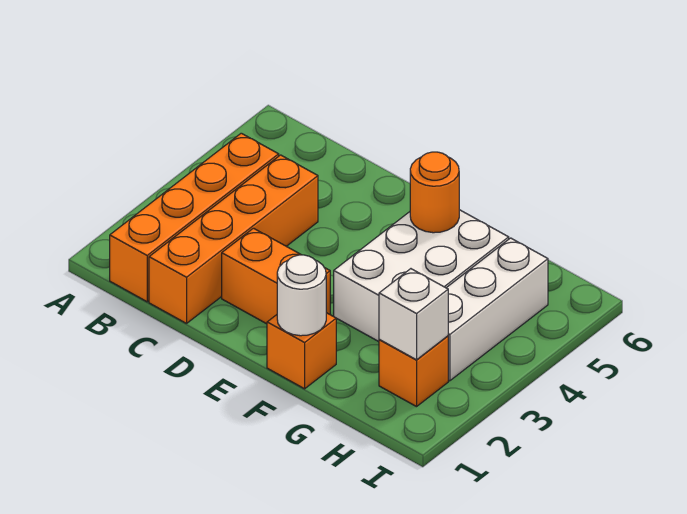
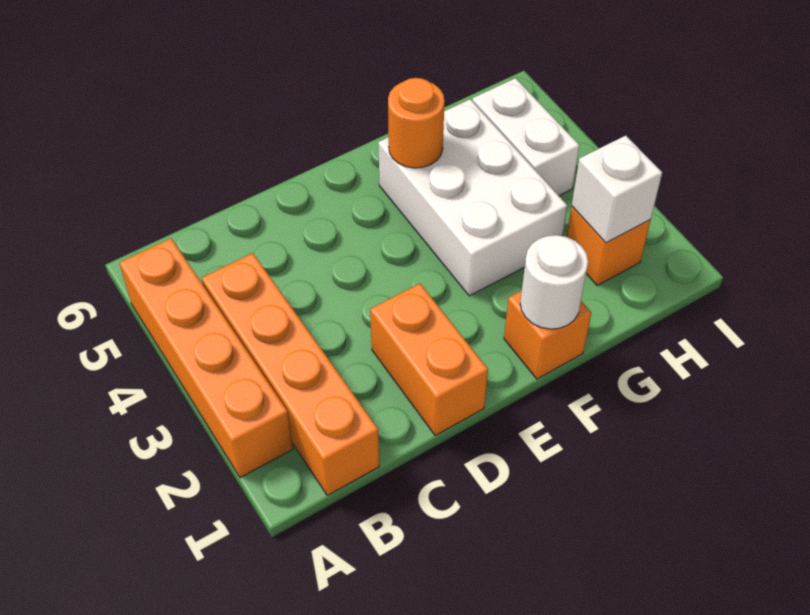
orange brick C1:C4 level 1 -> orange brick A2:A5 level 1
orange brick D2:E2 level 1 -> orange brick D1:D2 level 1
white brick H3:H5 level 1 -> white brick H4:H5 level 1

